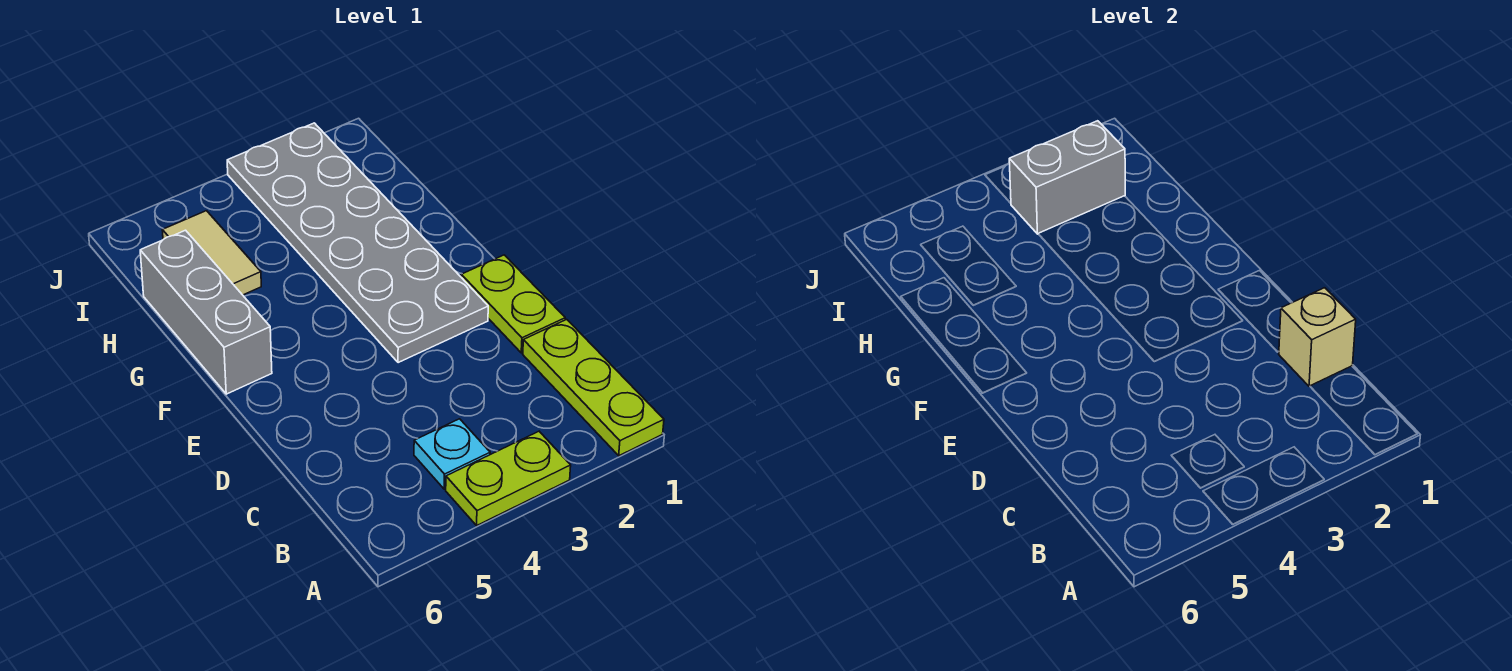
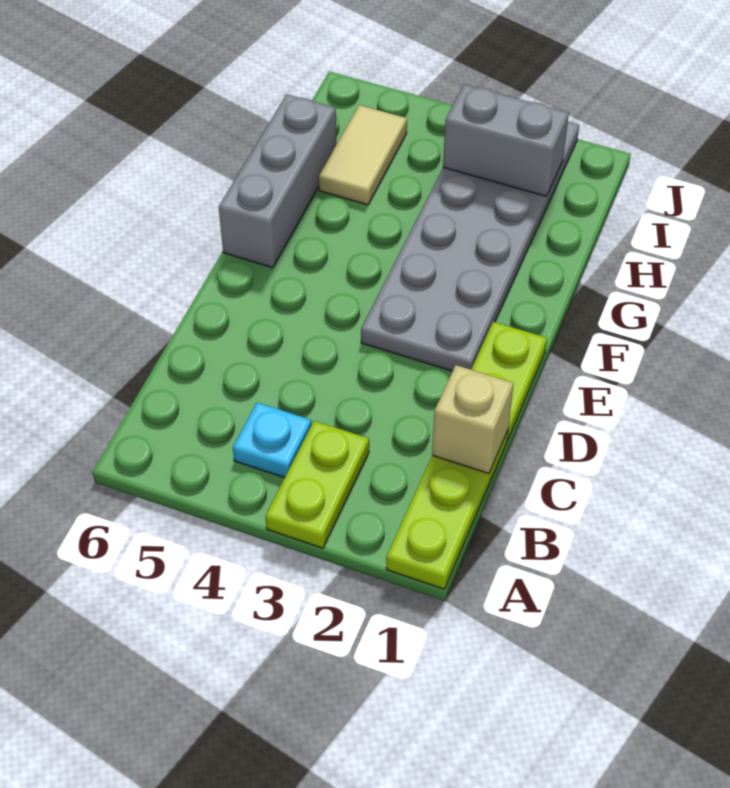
lime plate A3:A4 level 1 -> lime plate A3:B3 level 1

